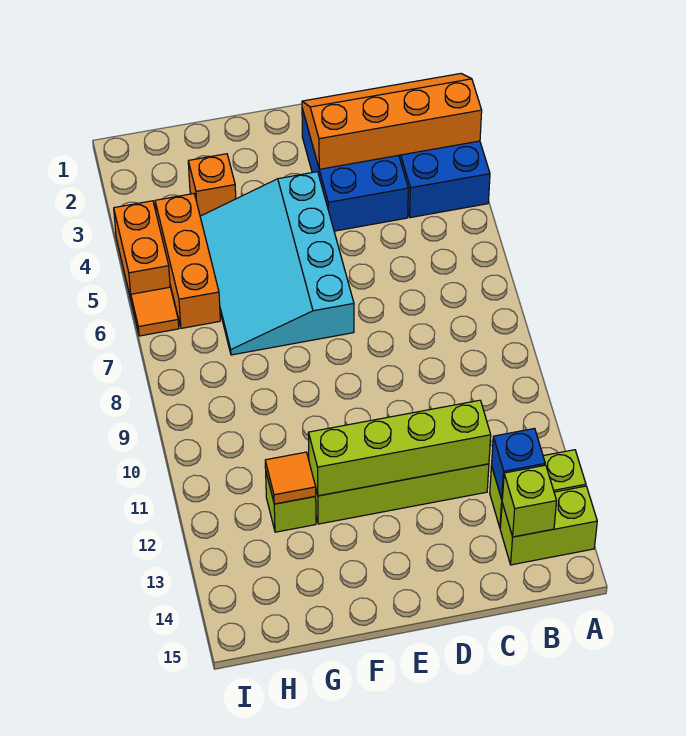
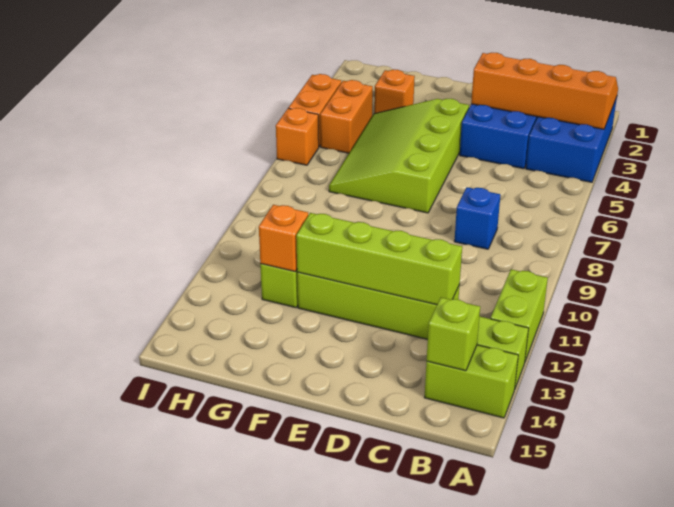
none -> lime brick A11:A12 level 1
blue brick B13 level 2 -> blue brick C8 level 1
cyan slope E4:G7 level 1 top E -> lime slope E4:G7 level 1 top E
orange tile G12 level 2 -> orange brick G12 level 2
orange brick H4:H6 level 1 -> orange brick H4:H5 level 1
orange tile I6 level 1 -> orange brick I6 level 1

